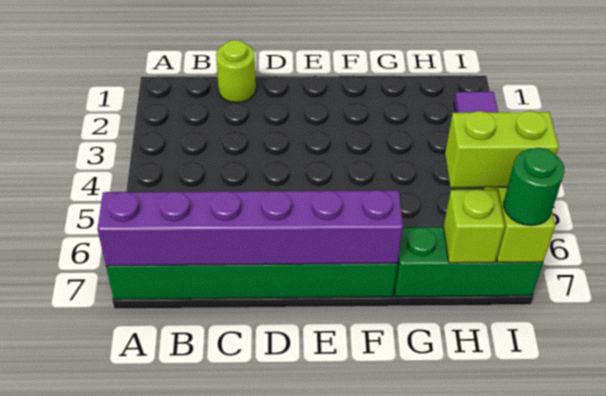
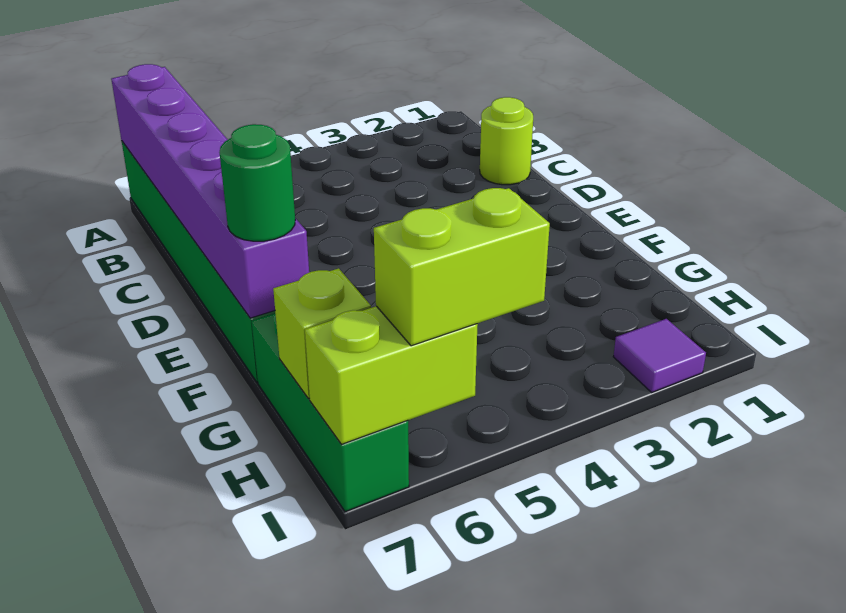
lime brick H6:I6 level 3 -> lime brick I5:I6 level 3
green round brick I7 level 3 -> green round brick F7 level 3

